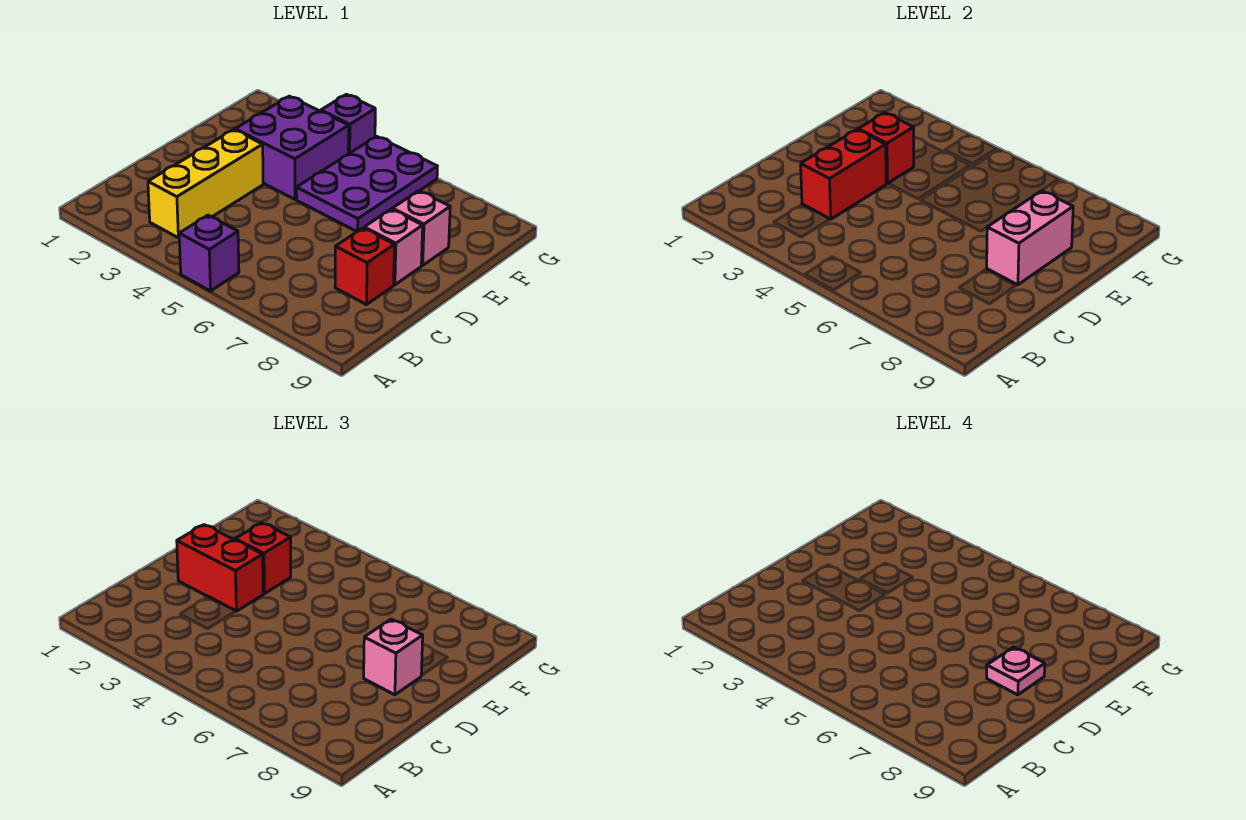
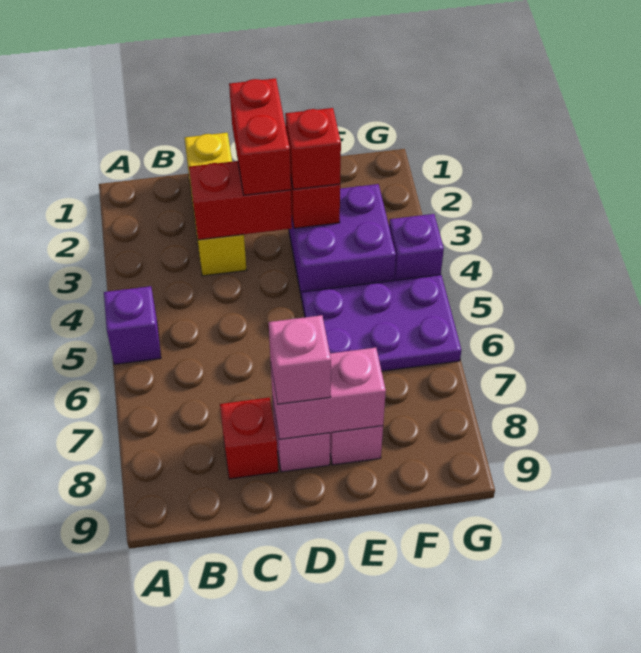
yellow brick B3:D3 level 1 -> yellow brick C1:C3 level 1
pink plate D8 level 4 -> none

